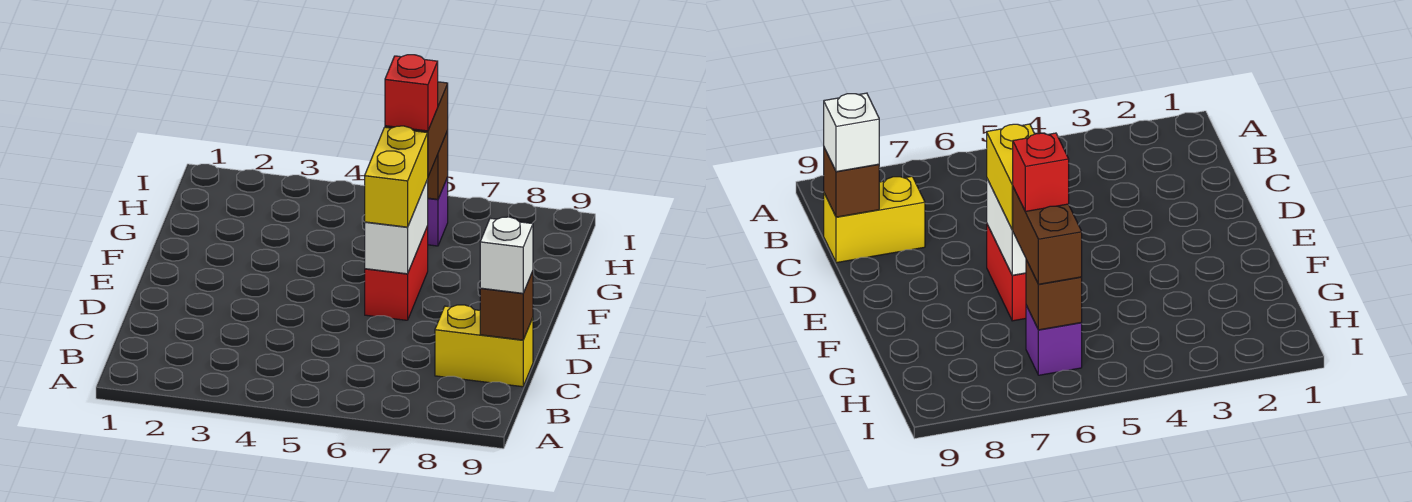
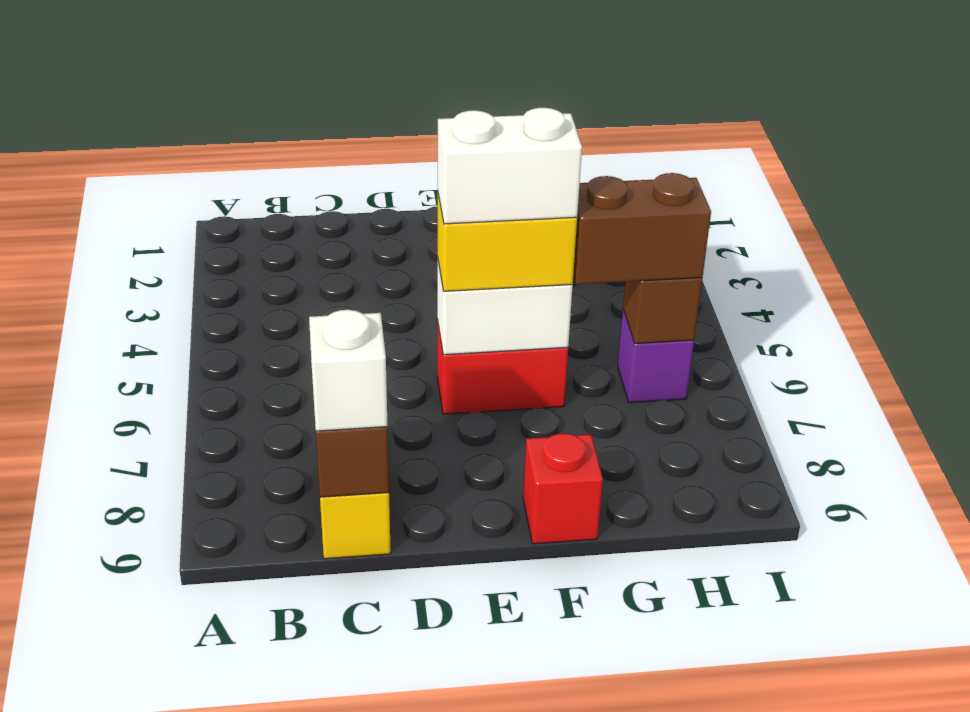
none -> white brick E6:F6 level 4
red brick G6 level 4 -> red brick F9 level 1

